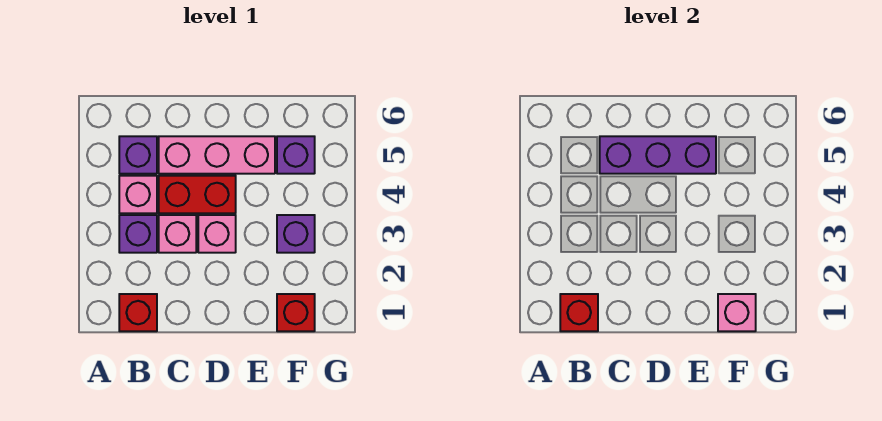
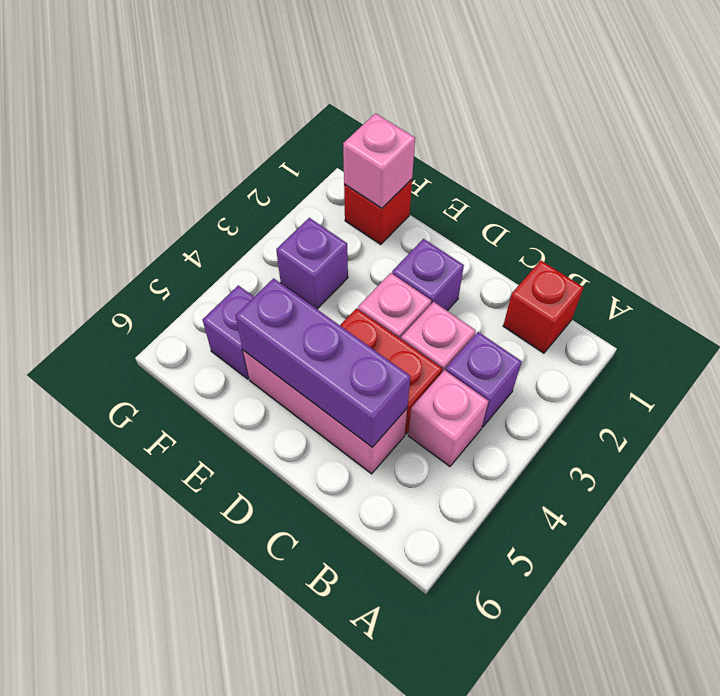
red brick B1 level 2 -> none
purple brick B5 level 1 -> purple brick D2 level 1

